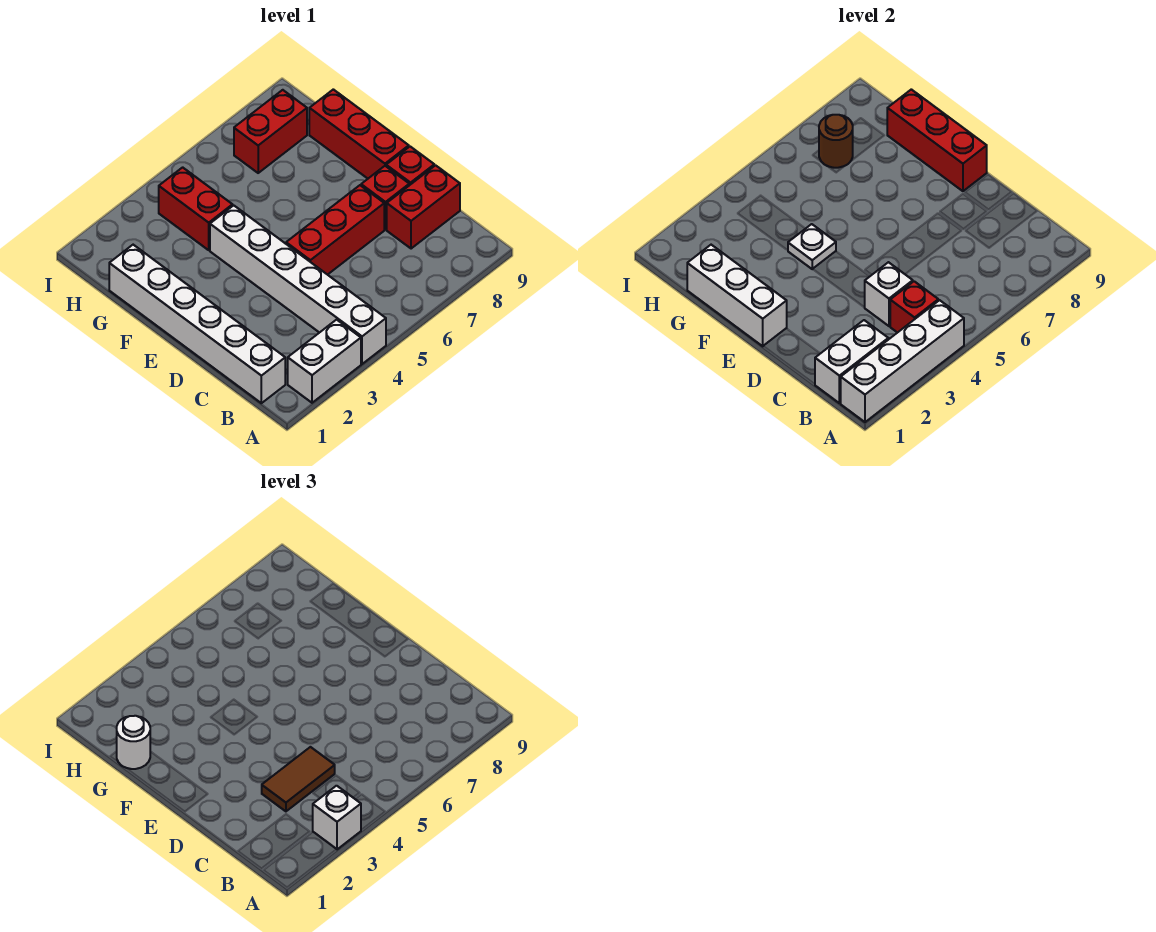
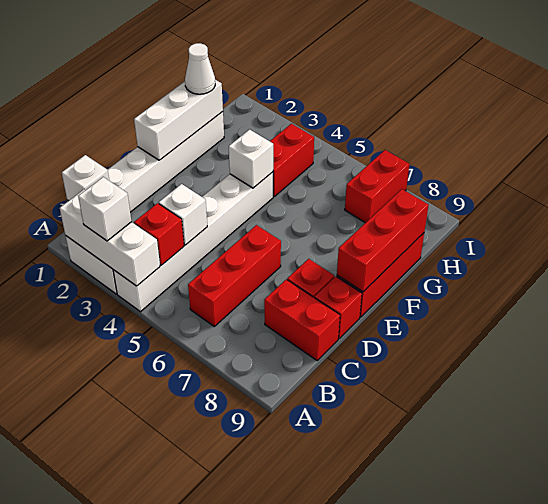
white brick A1:A4 level 2 -> white brick A2:A4 level 2
white brick B1:B2 level 2 -> white brick B1 level 2
brown tile C3:C4 level 3 -> none
red brick D5:D7 level 1 -> red brick B6:D6 level 1
white plate F4 level 2 -> white brick F4 level 2
white round brick G1 level 3 -> white cone G1 level 3
red brick H7:H8 level 1 -> red brick H7:I7 level 1
brown round brick H7 level 2 -> none

